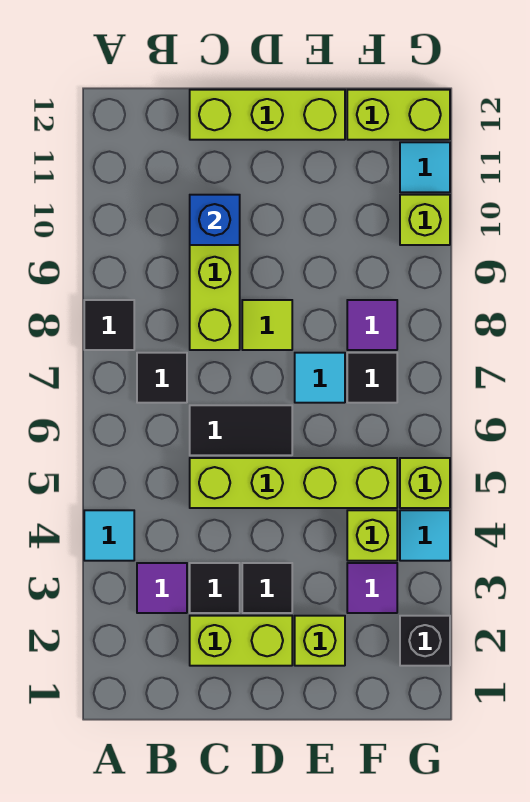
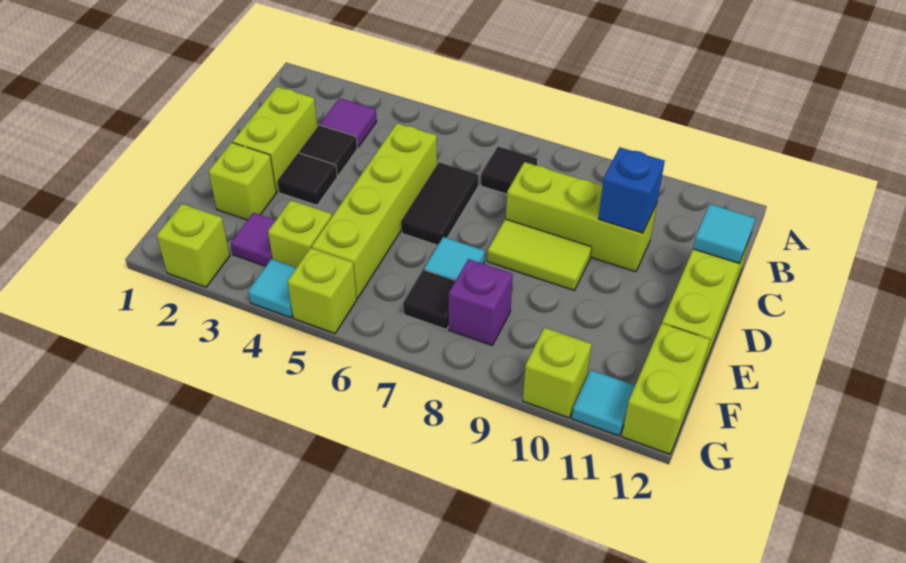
cyan tile A4 level 1 -> cyan tile C12 level 2
black tile A8 level 1 -> none
lime tile D8 level 1 -> lime tile D8:D9 level 1
purple tile F8 level 1 -> purple brick F8 level 1
black brick G2 level 1 -> lime brick G2 level 1

